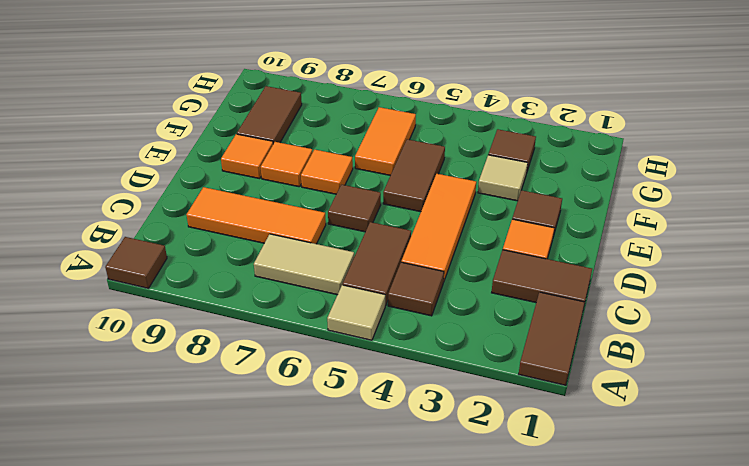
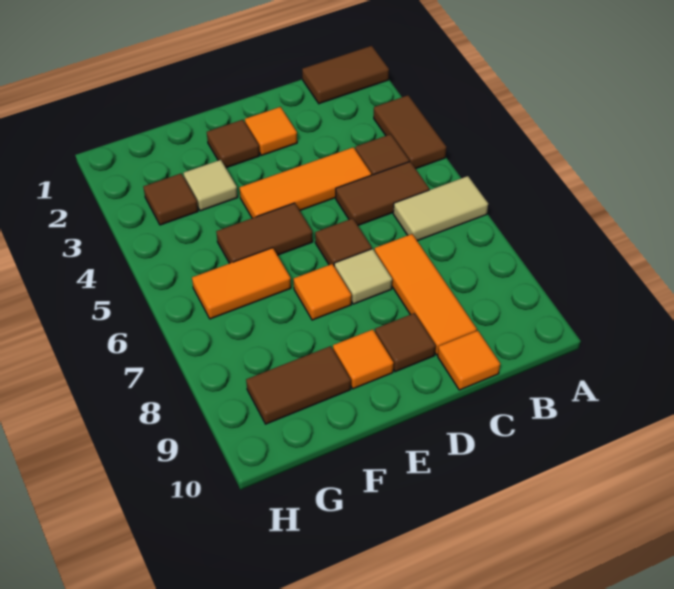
tan tile A5 level 1 -> tan tile D7 level 1
brown tile A10 level 1 -> brown tile D9 level 1
tan tile B6:B7 level 1 -> tan tile A6:B6 level 1
brown tile C1:C2 level 1 -> brown tile A3:A4 level 1
orange tile E8 level 1 -> orange tile C10 level 1

